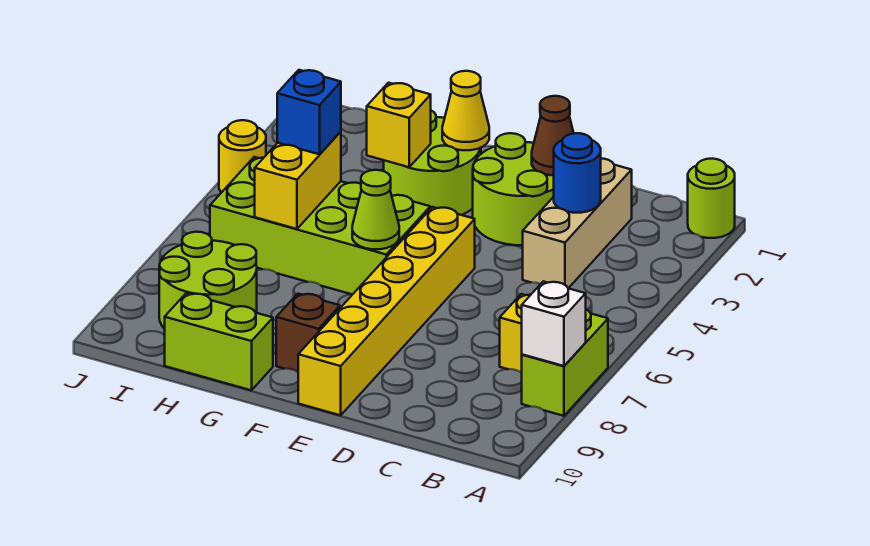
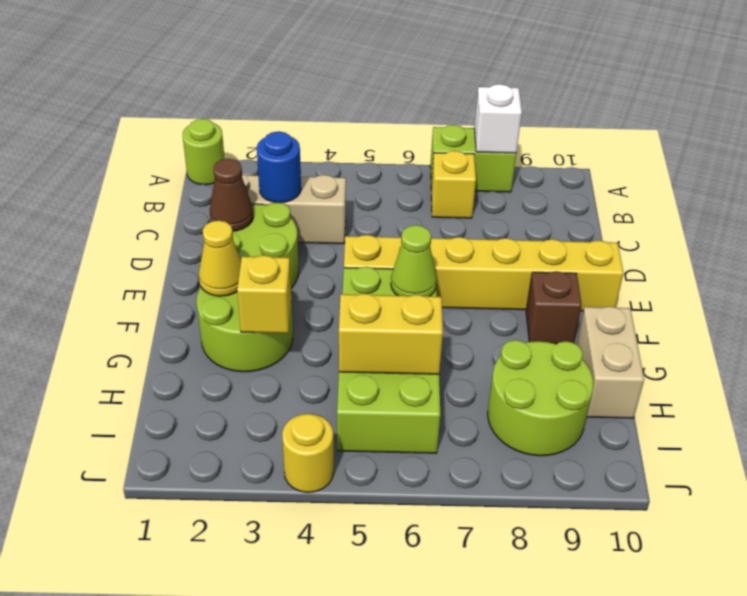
lime brick G10:H10 level 1 -> tan brick G10:H10 level 1
blue brick H5 level 3 -> none

